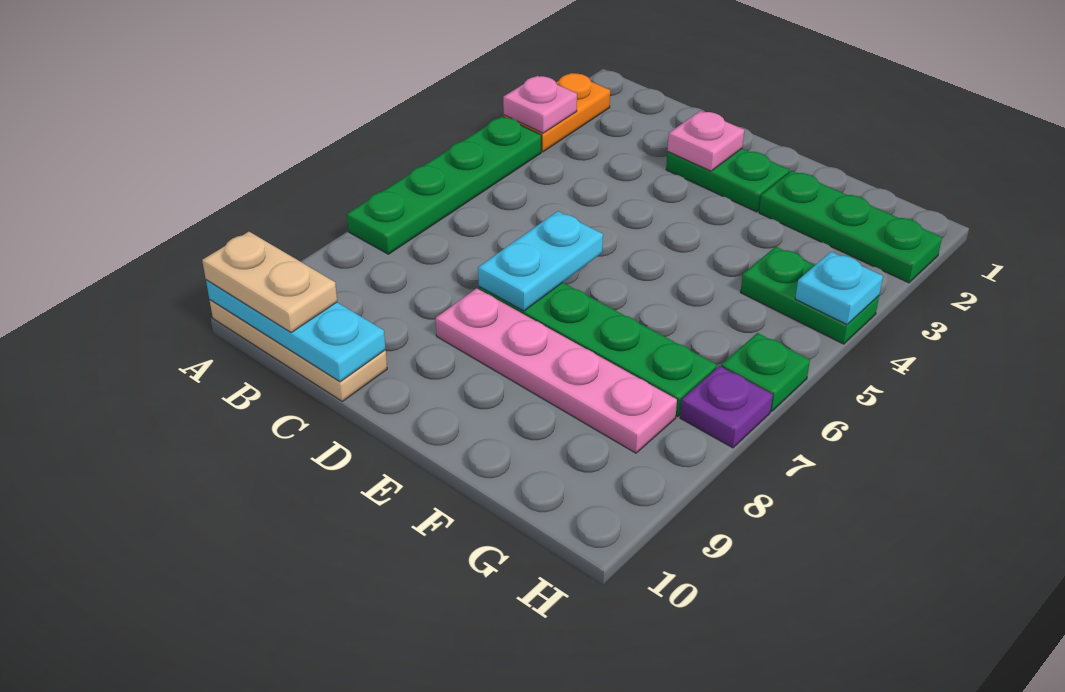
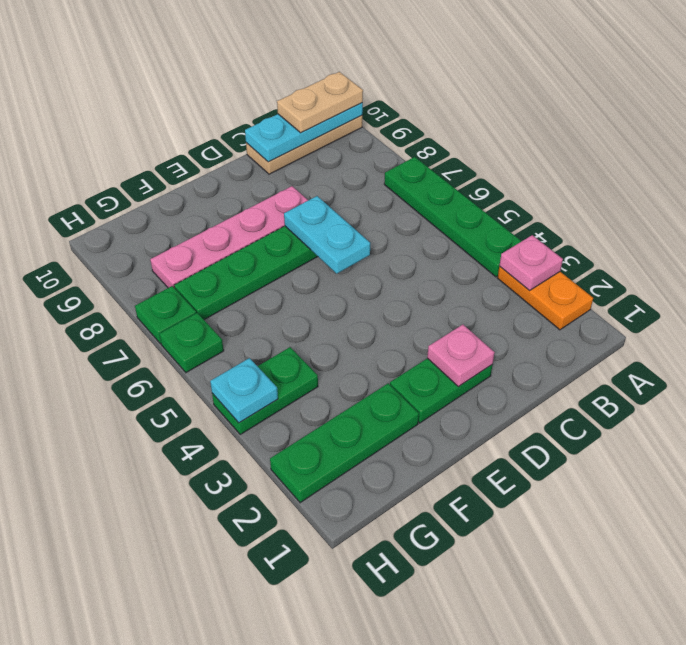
purple plate H7 level 1 -> green plate H7 level 1

